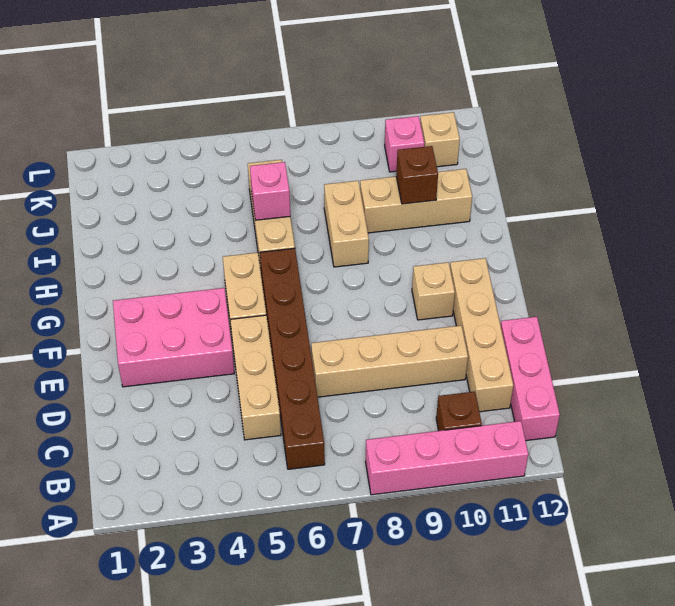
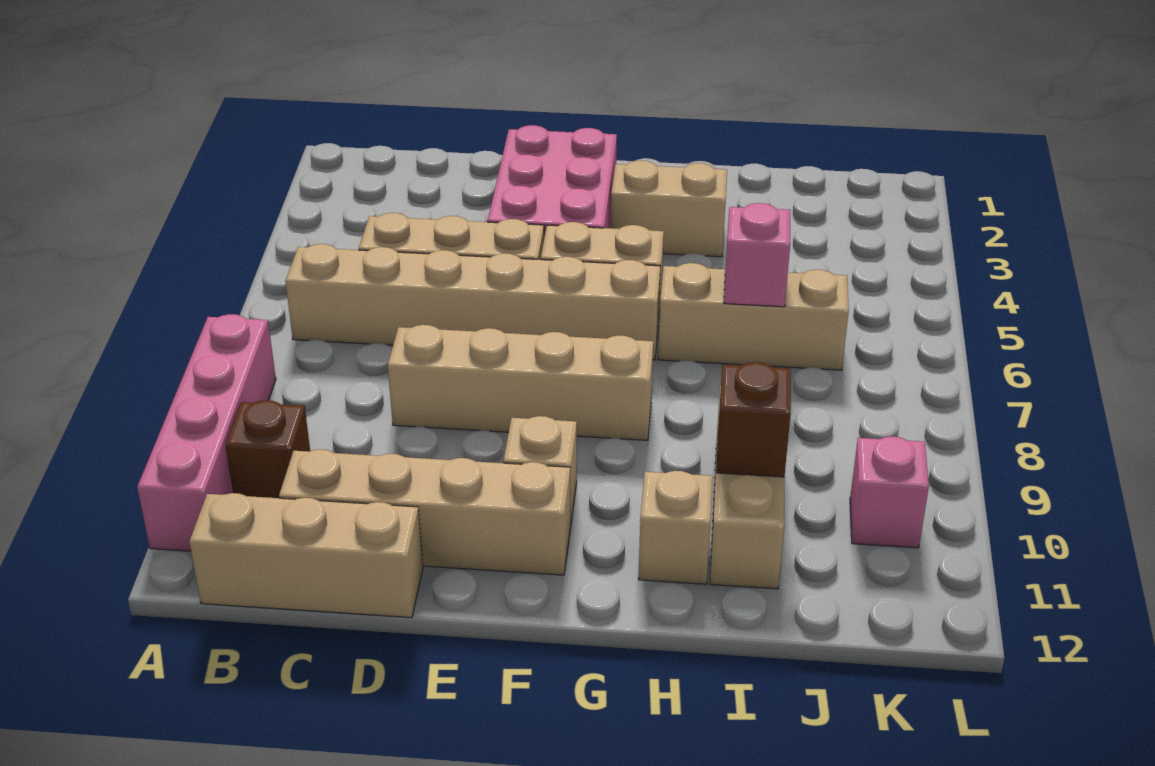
brown brick B6:G6 level 1 -> tan brick B6:G6 level 1
pink brick B12:D12 level 1 -> tan brick B12:D12 level 1
tan brick D7:D10 level 1 -> tan brick D8:G8 level 1
tan brick H8:I8 level 1 -> tan brick G3:H3 level 1
tan brick K11 level 1 -> tan brick H11 level 1

